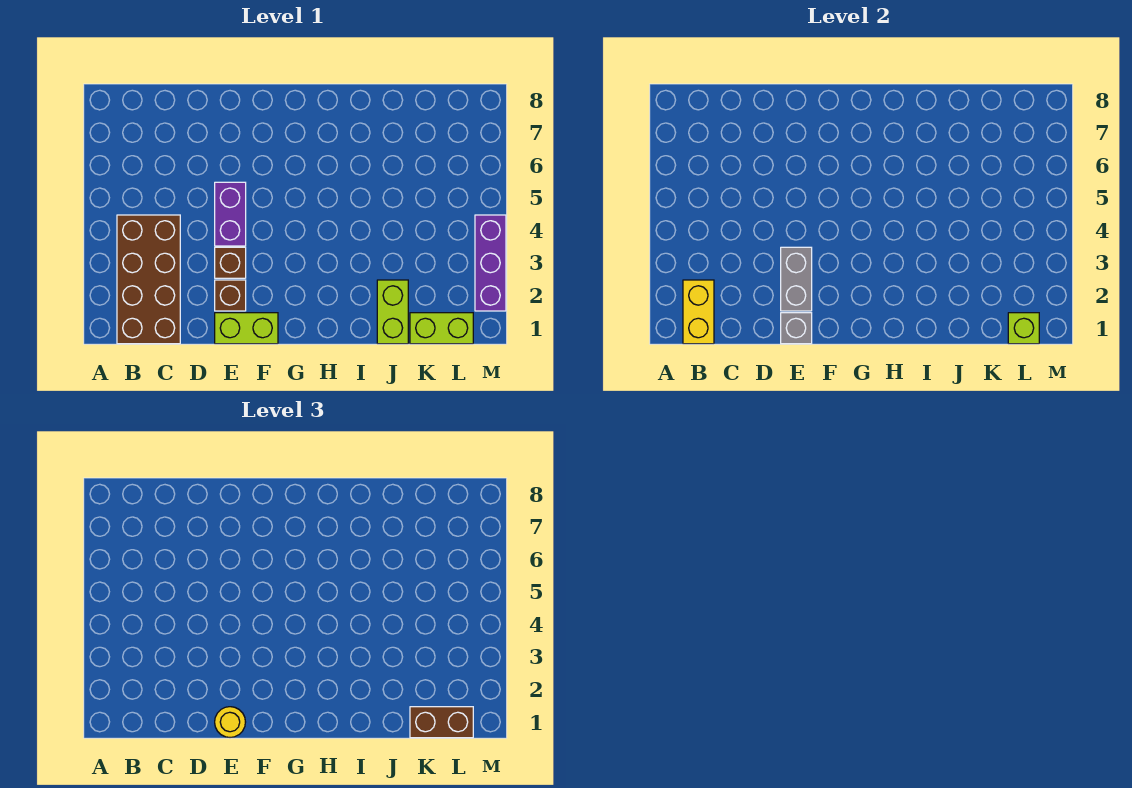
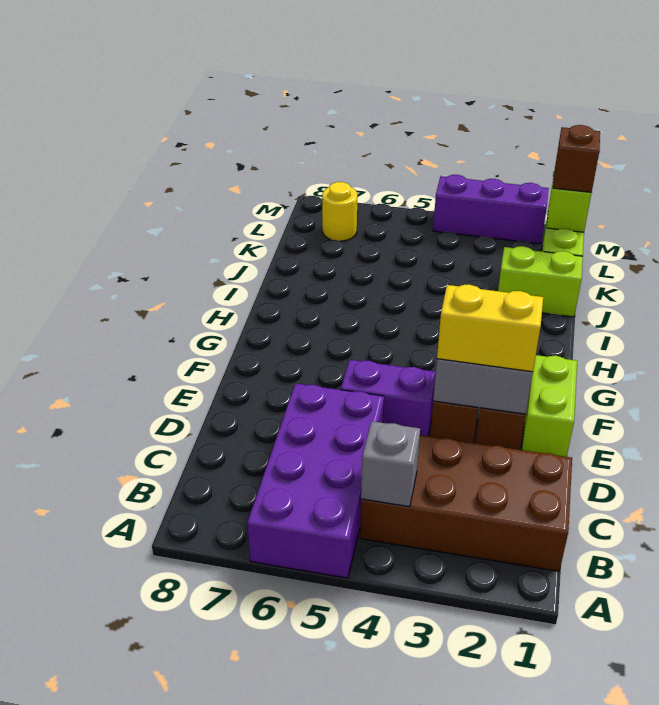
none -> purple brick A5:D6 level 1
yellow brick B1:B2 level 2 -> yellow brick E2:E3 level 3
grey brick E1 level 2 -> grey brick B4 level 2
yellow round brick E1 level 3 -> yellow round brick L7 level 1
brown brick K1:L1 level 3 -> brown brick L1 level 3

